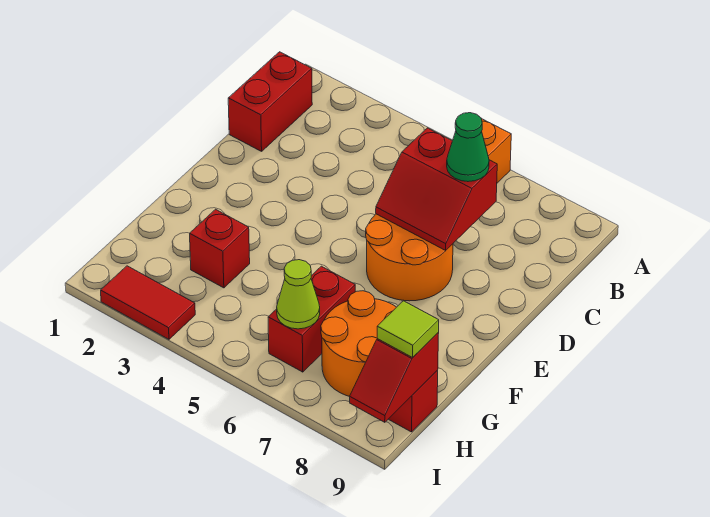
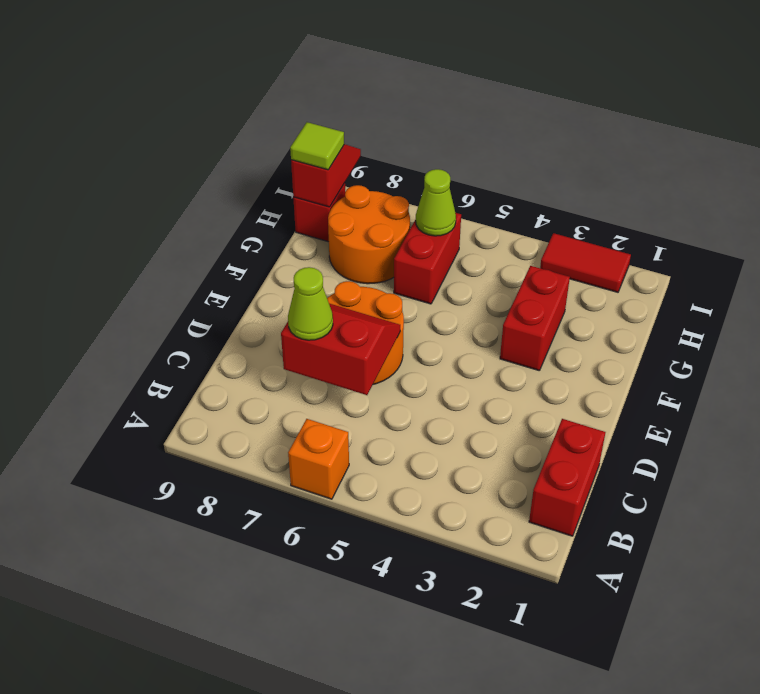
green cone C7 level 3 -> lime cone C7 level 3
red brick G3 level 1 -> red brick F3:G3 level 1

